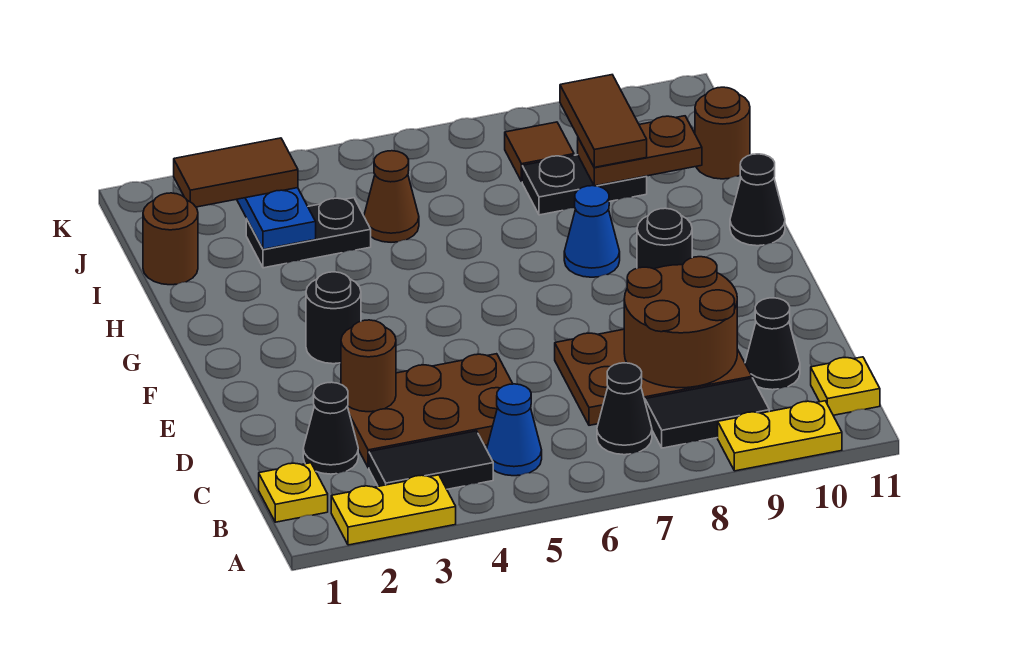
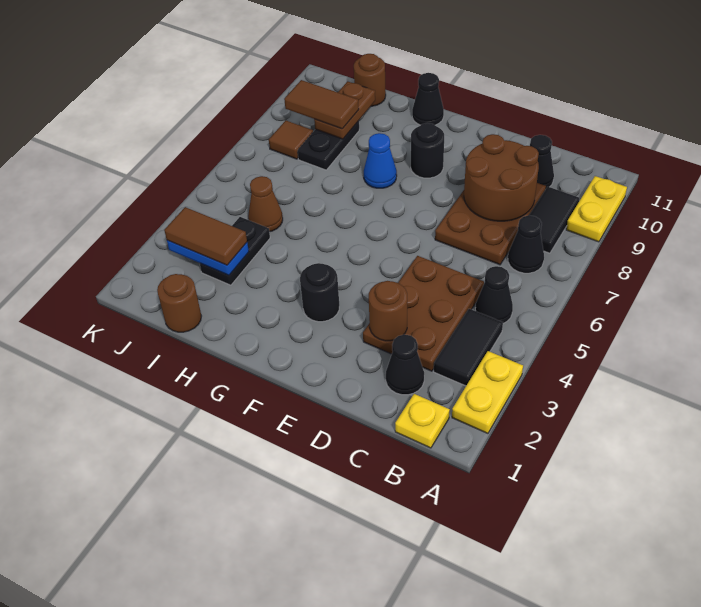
blue cone B5 level 1 -> black cone B5 level 1
yellow plate B11 level 1 -> none
brown tile J2:J3 level 3 -> brown tile I3:J3 level 3

